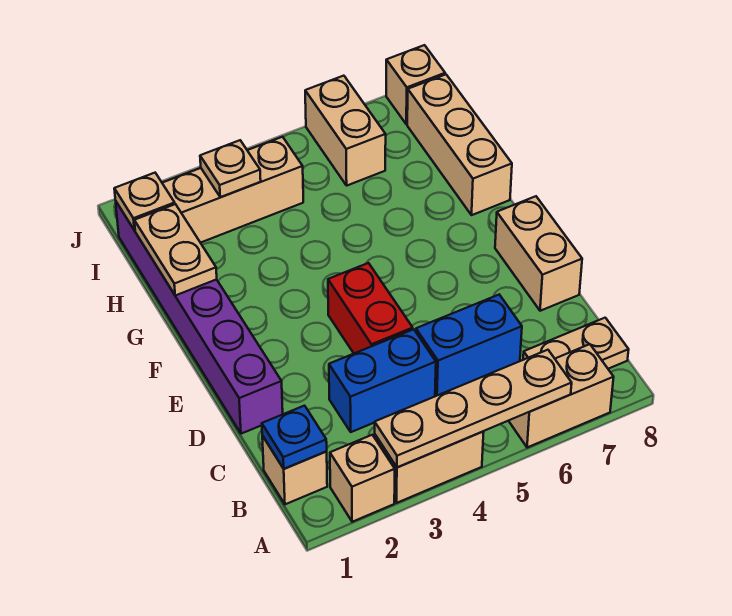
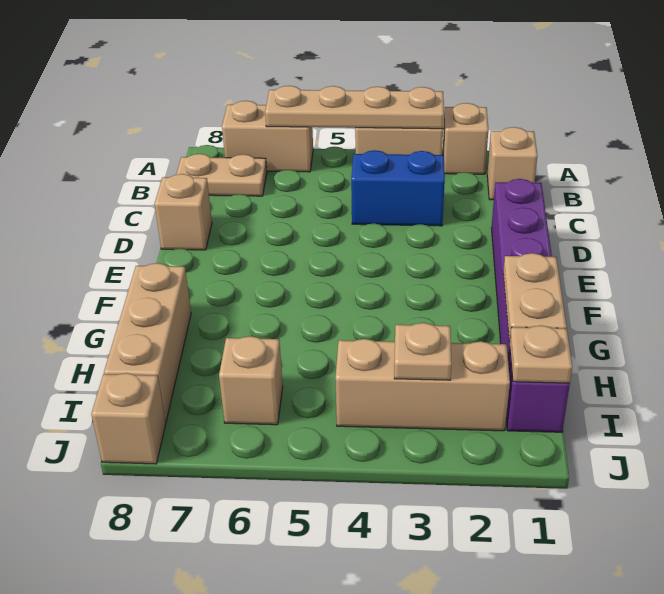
blue plate B1 level 2 -> none
blue brick C5:C6 level 1 -> none
red brick D4:E4 level 1 -> none
tan brick D8:E8 level 1 -> tan brick D8 level 1
tan brick I6:J6 level 1 -> tan brick I6 level 1

